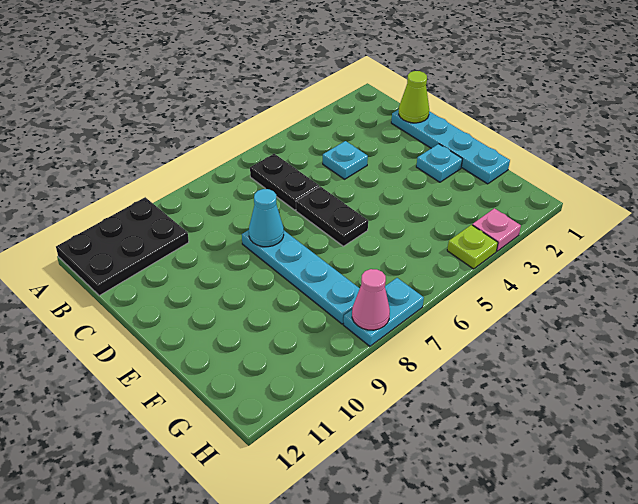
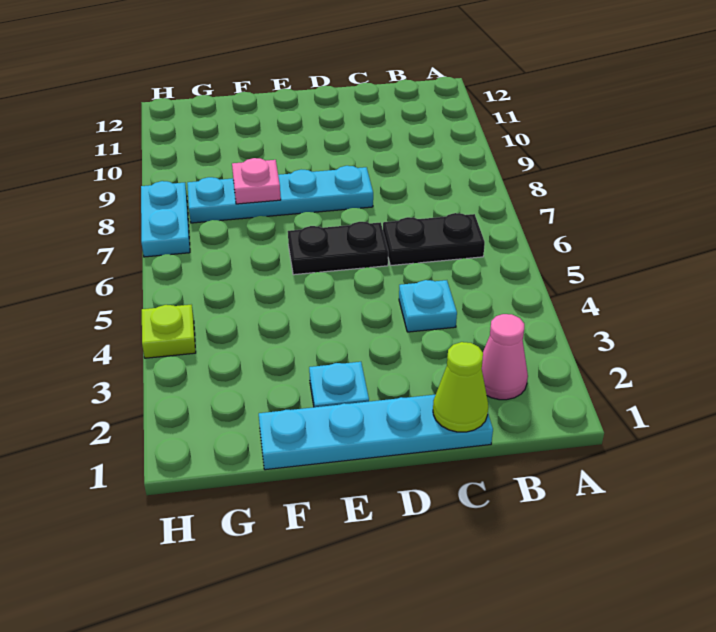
black plate A10:B12 level 1 -> none
cyan cone D8 level 2 -> none
pink plate H3 level 1 -> pink plate F8 level 2
pink cone H8 level 2 -> pink cone B2 level 1

